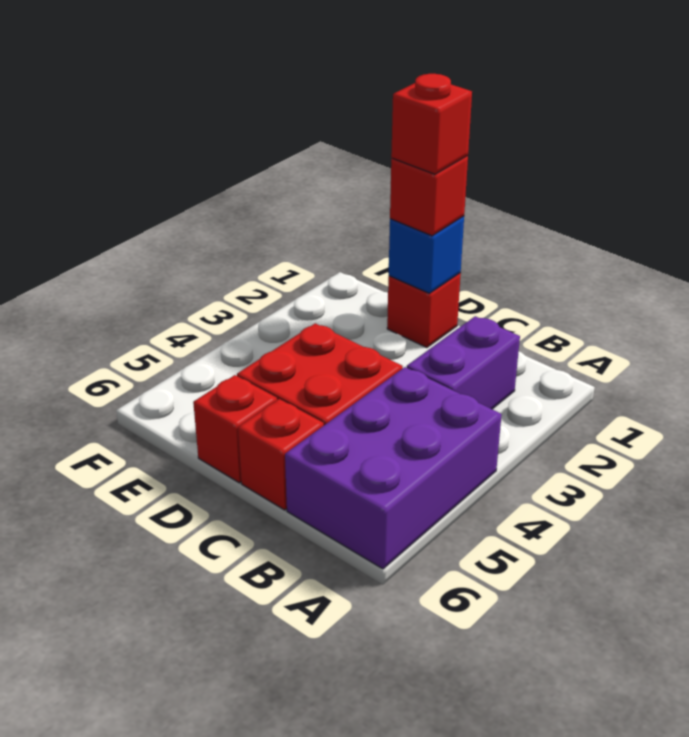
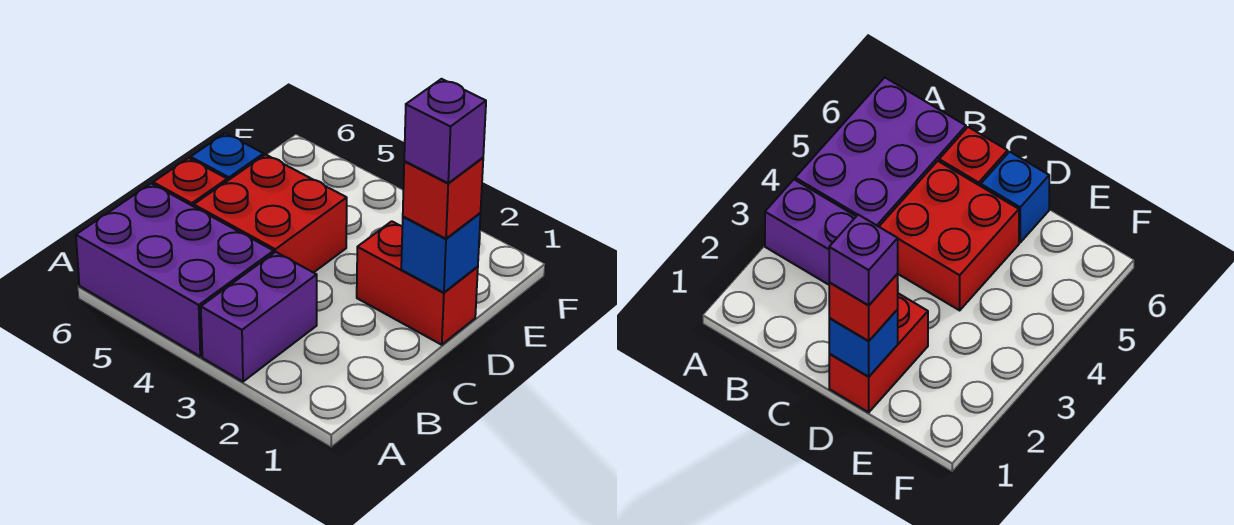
purple brick B2:B3 level 1 -> purple brick A3:B3 level 1
red brick D1 level 1 -> red brick D1:D2 level 1
red brick D1 level 4 -> purple brick D1 level 4
red brick D6 level 1 -> blue brick D6 level 1

